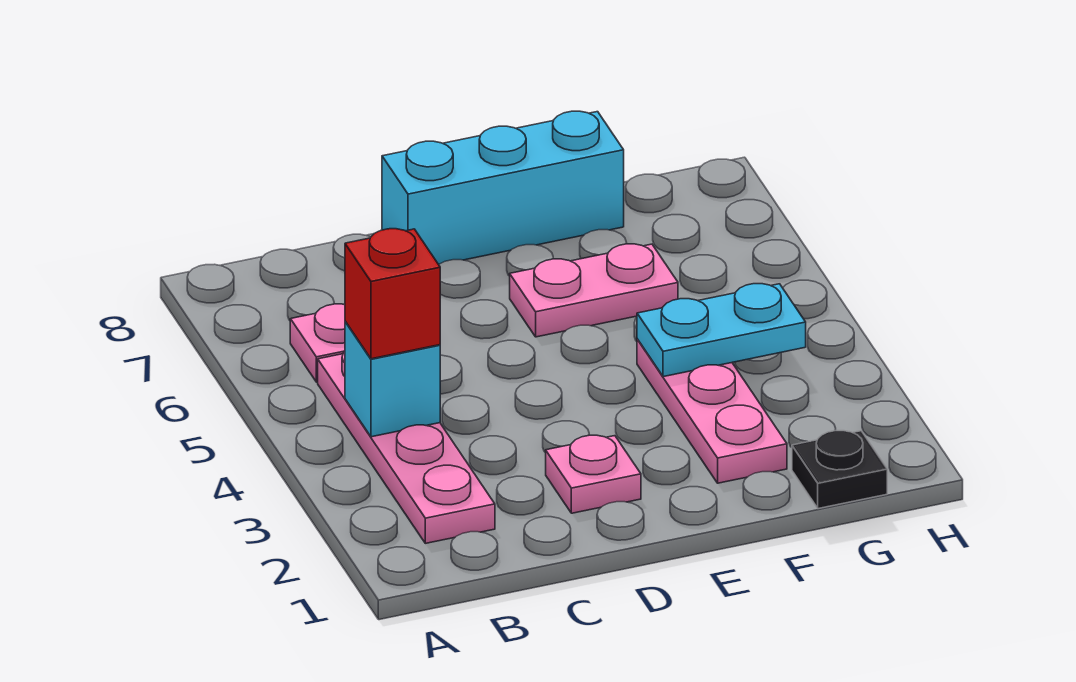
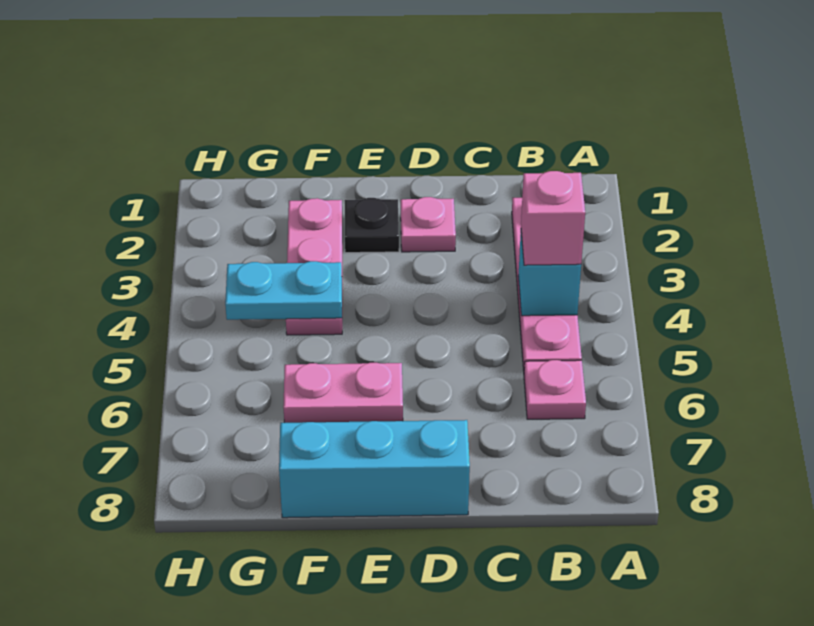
red brick B4 level 3 -> pink brick B4 level 3
black plate G1 level 1 -> black plate E2 level 1

